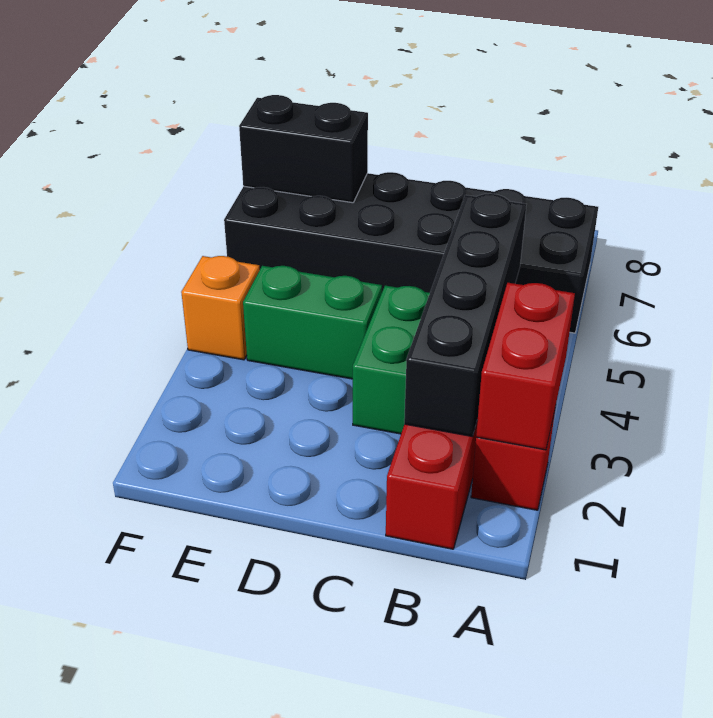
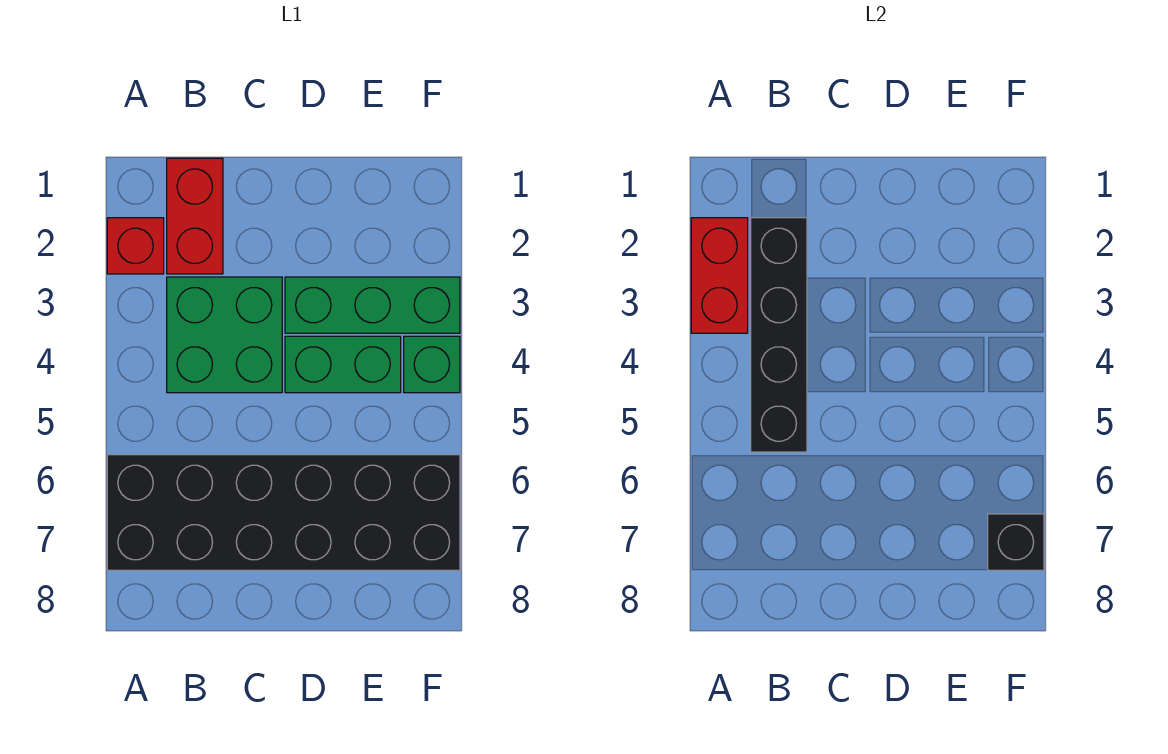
none -> green brick D3:F3 level 1
black brick E7:F7 level 2 -> black brick F7 level 2
orange brick F4 level 1 -> green brick F4 level 1

